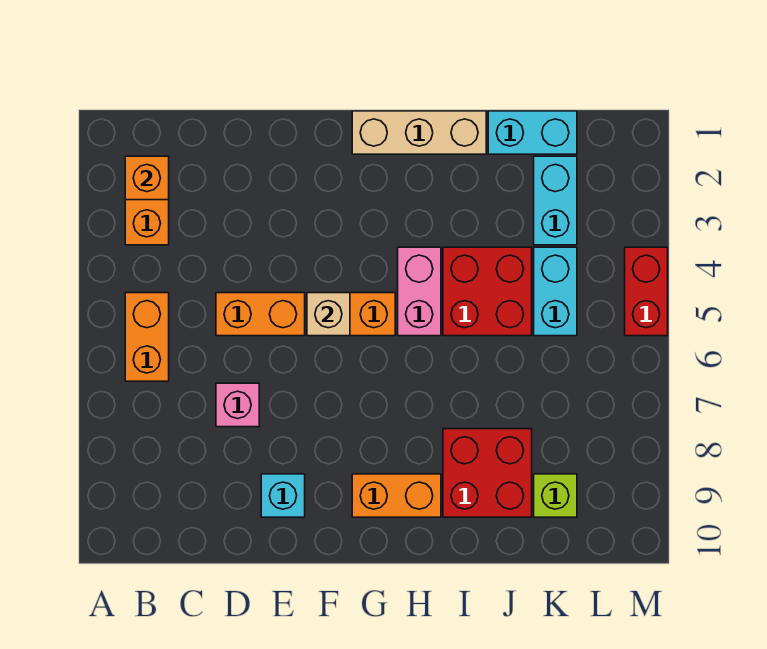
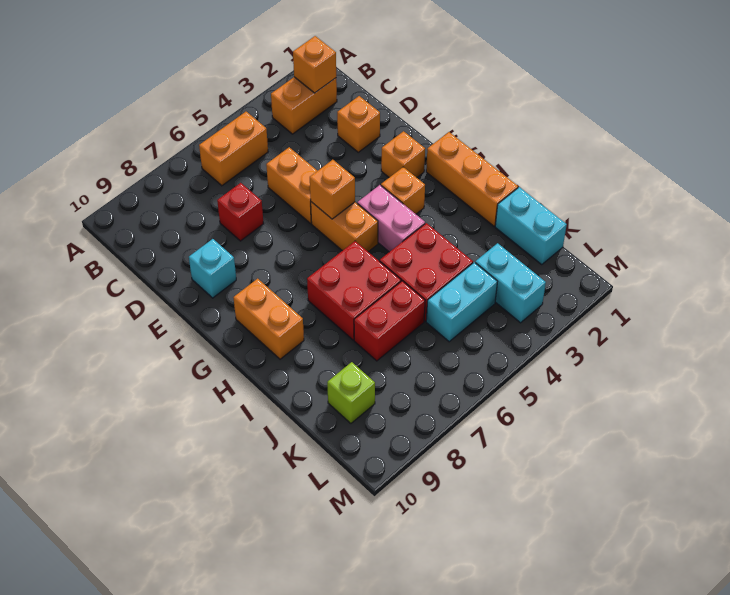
none -> orange brick D2 level 1
pink brick D7 level 1 -> red brick D7 level 1
none -> orange brick F2 level 1
tan brick F5 level 2 -> orange brick F5 level 2
tan brick G1:I1 level 1 -> orange brick G1:I1 level 1
none -> orange brick G3 level 1
pink brick H4:H5 level 1 -> pink brick G4:H4 level 1
red brick I8:J9 level 1 -> red brick H6:I7 level 1
cyan brick K2:K3 level 1 -> cyan brick K3:L3 level 1
red brick M4:M5 level 1 -> red brick J6:J7 level 1

